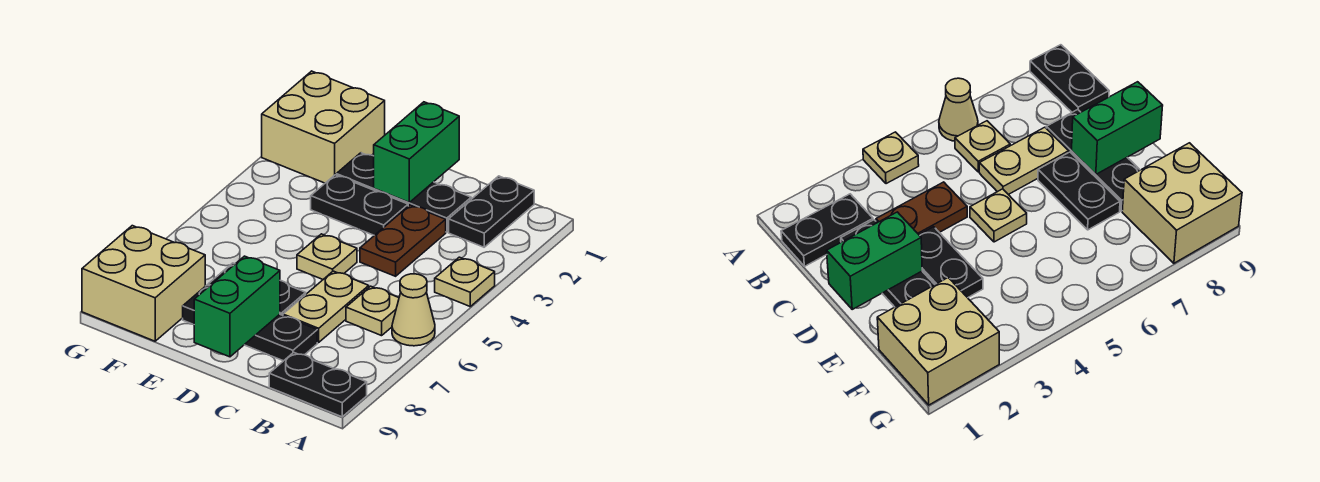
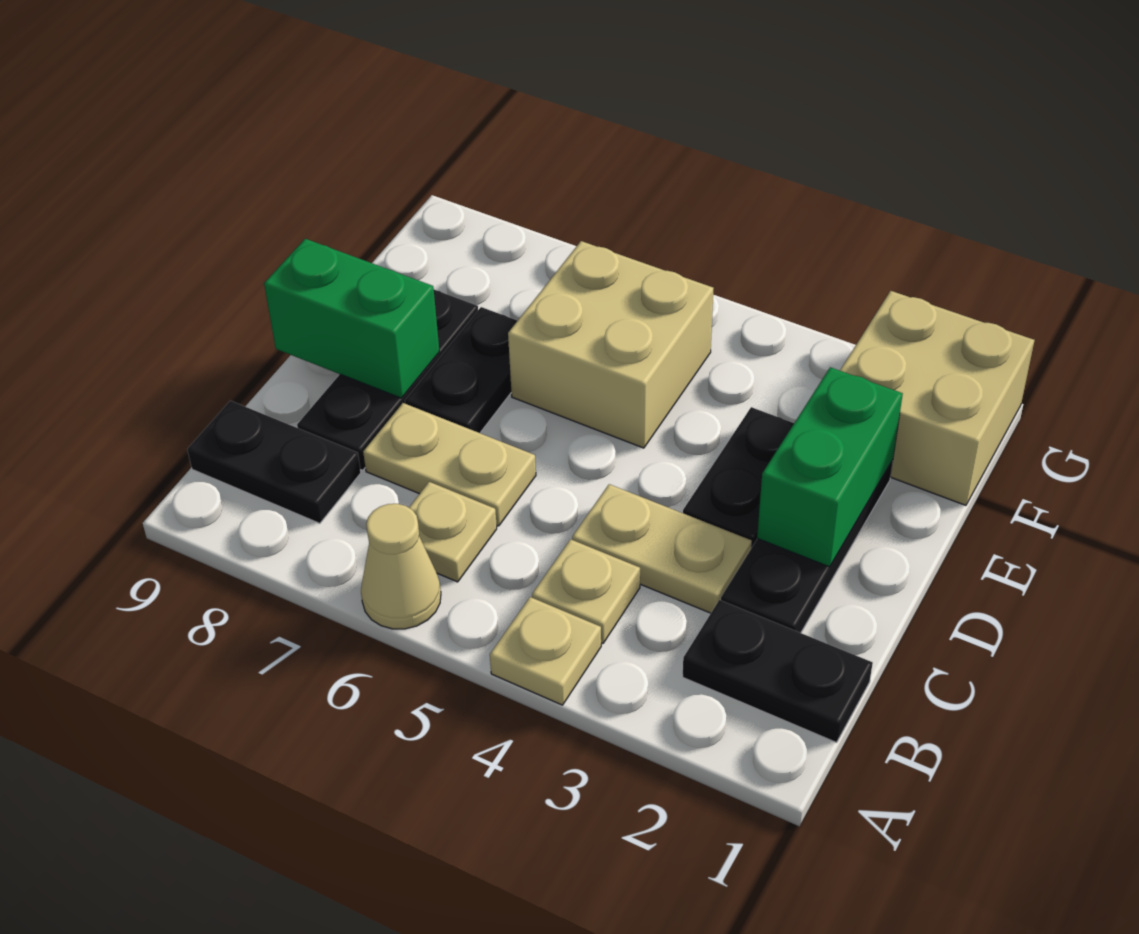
black plate A9:B9 level 1 -> black plate B8:B9 level 1
brown plate C3:C4 level 1 -> tan plate C3:C4 level 1
green brick D1:D2 level 2 -> green brick D2:E2 level 2
tan plate D5 level 1 -> tan plate B4 level 1
tan brick F8:G9 level 1 -> tan brick E5:F6 level 1

